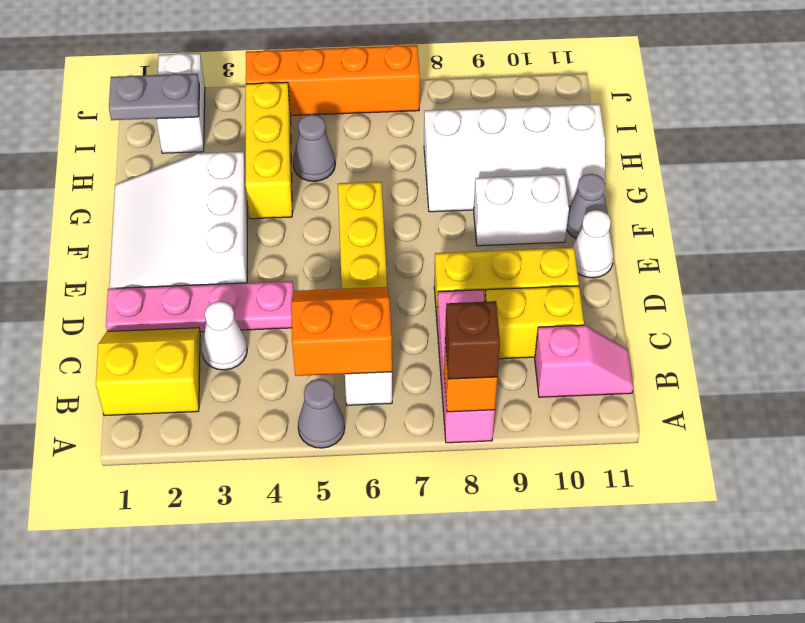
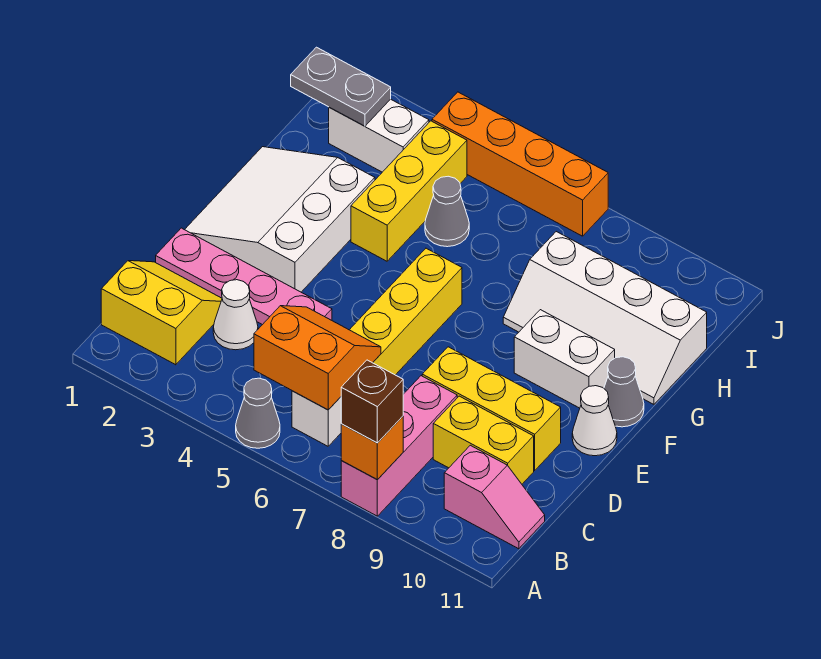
white brick I2:J2 level 1 -> white brick I2:I3 level 1

